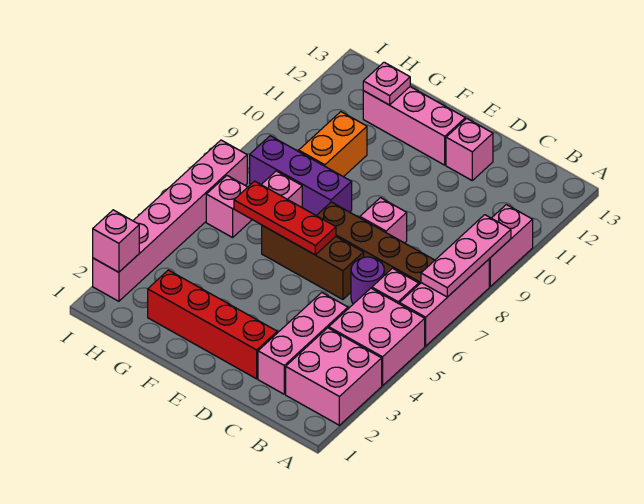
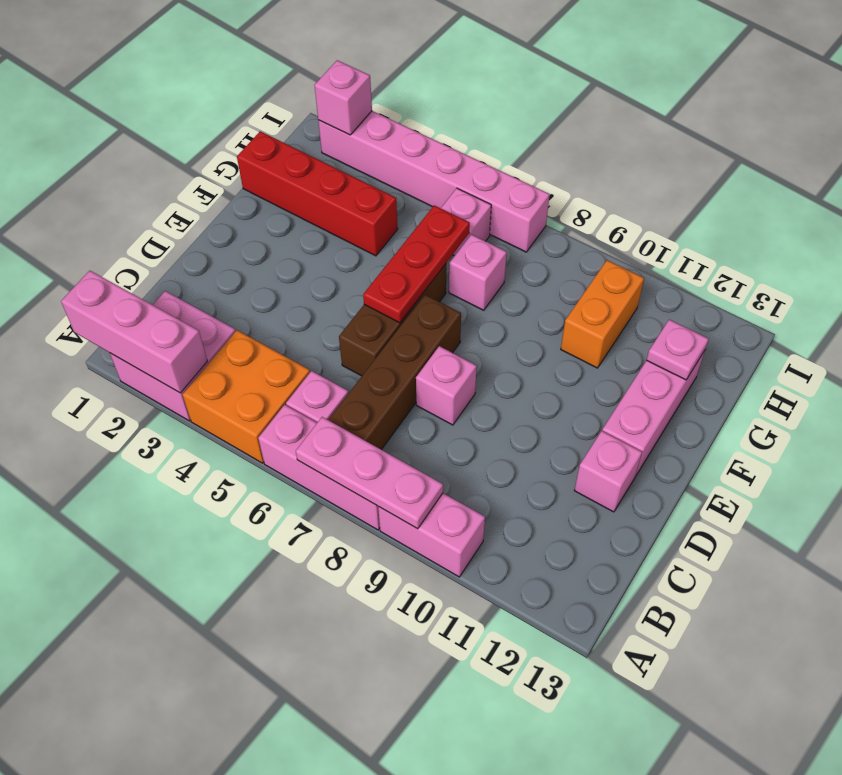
pink brick A4:B5 level 1 -> orange brick A4:B5 level 1
pink brick C2:C4 level 1 -> pink brick A1:A3 level 2
purple round brick C6 level 1 -> none
red brick D2:G2 level 1 -> red brick G1:G4 level 1
purple brick F8:H8 level 1 -> none
orange brick G9:G10 level 1 -> orange brick G10:H10 level 1

